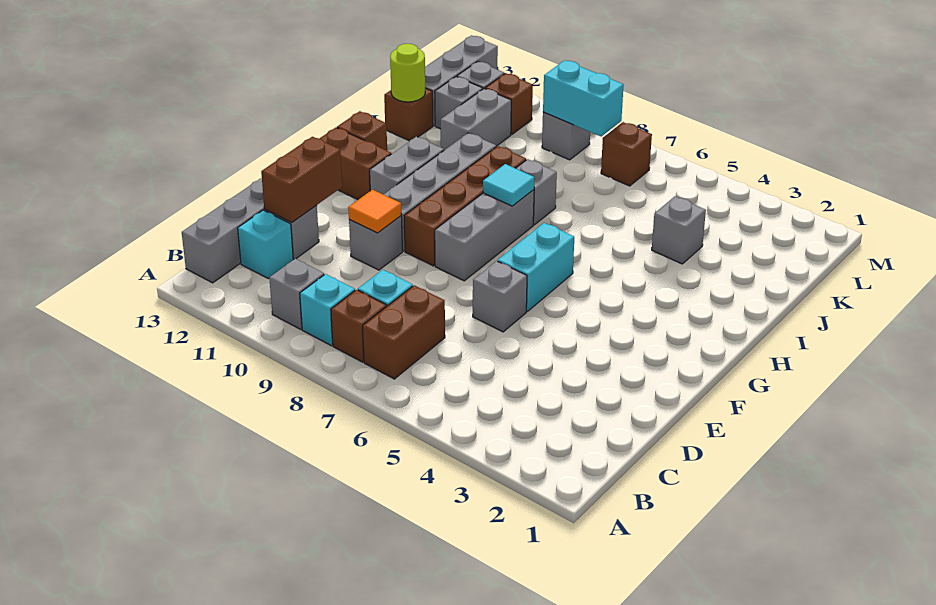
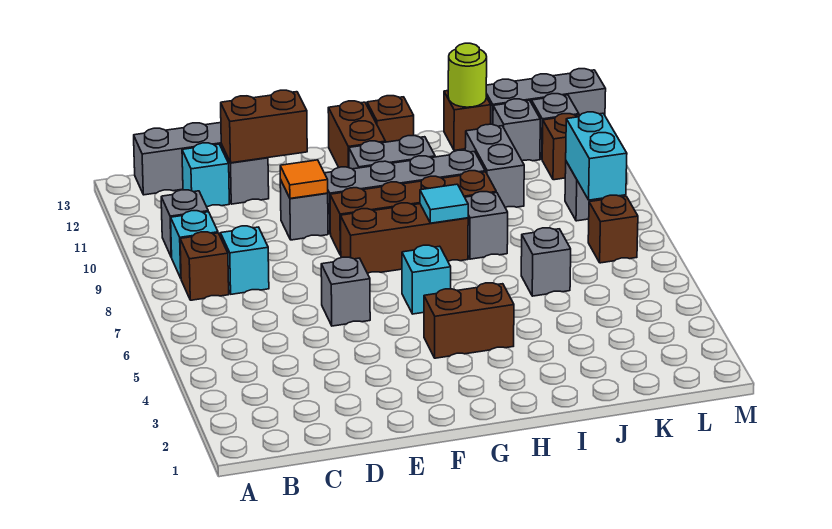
brown brick B7:C7 level 1 -> brown brick G4:H4 level 1
cyan brick F6:G6 level 1 -> cyan brick G6 level 1
grey brick F8:H8 level 1 -> brown brick F8:H8 level 1
grey brick J4 level 1 -> grey brick J6 level 1
grey brick J11:K11 level 1 -> grey brick J10:J11 level 1

